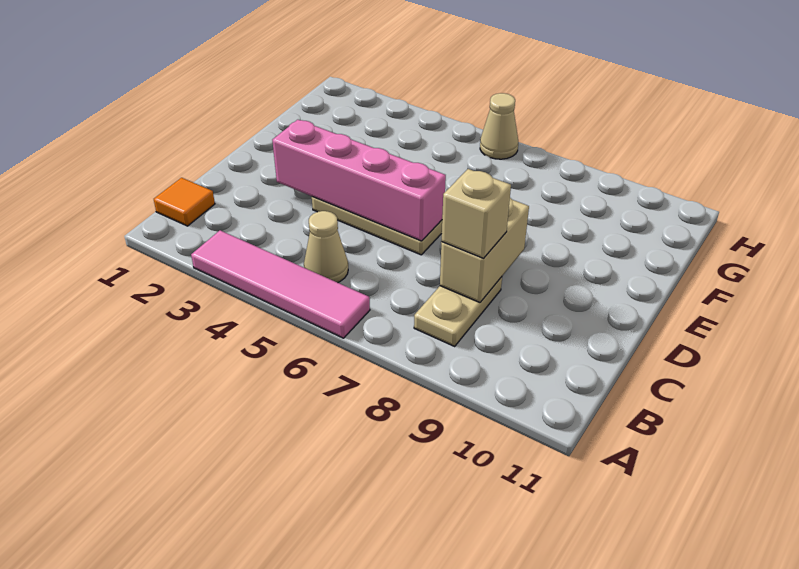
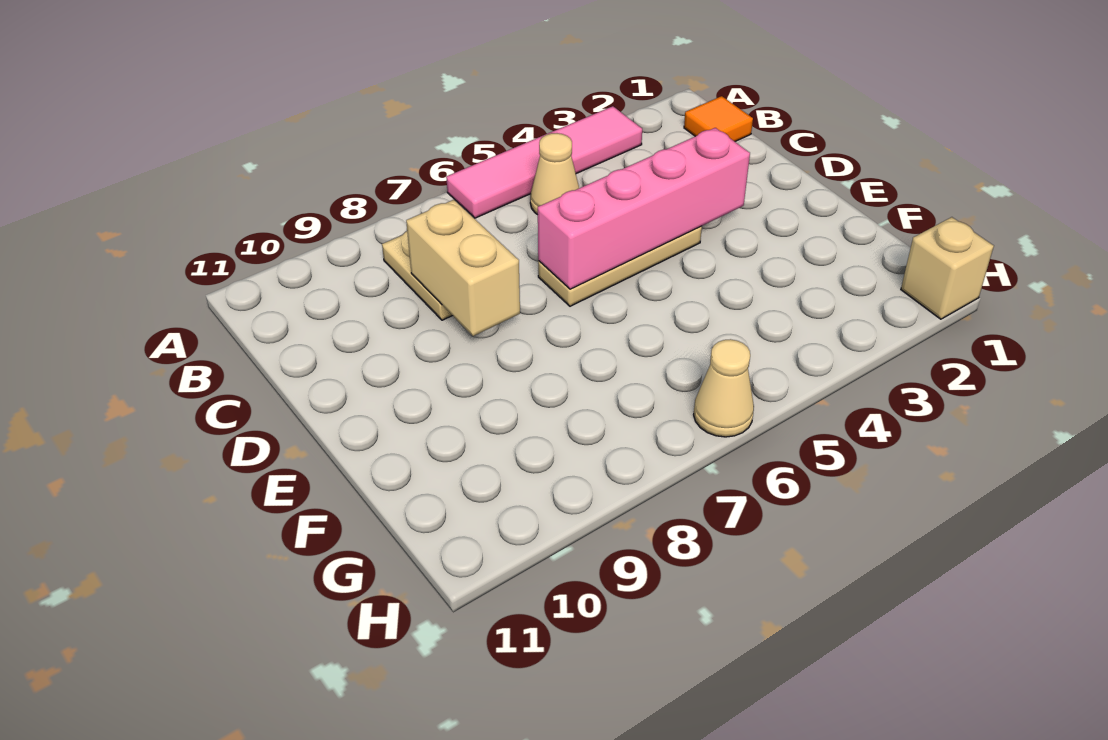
tan brick C8 level 3 -> tan brick H1 level 1

